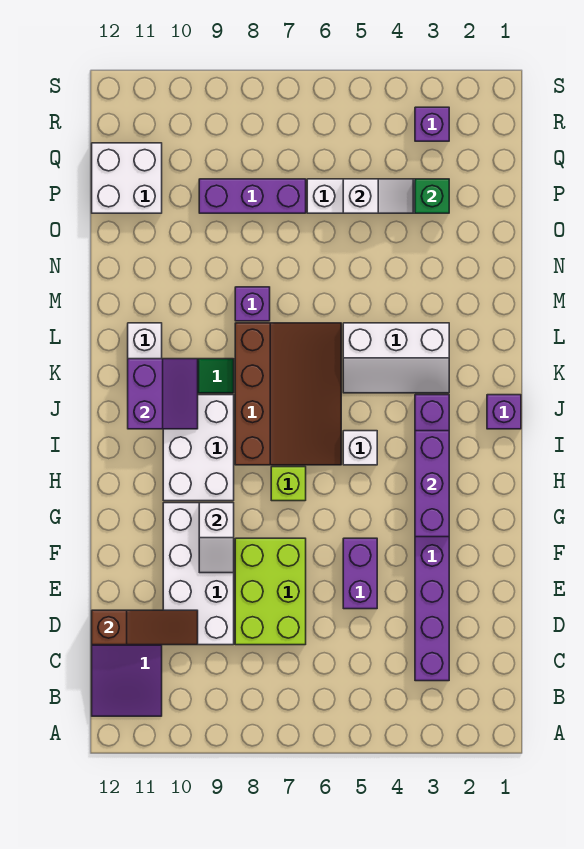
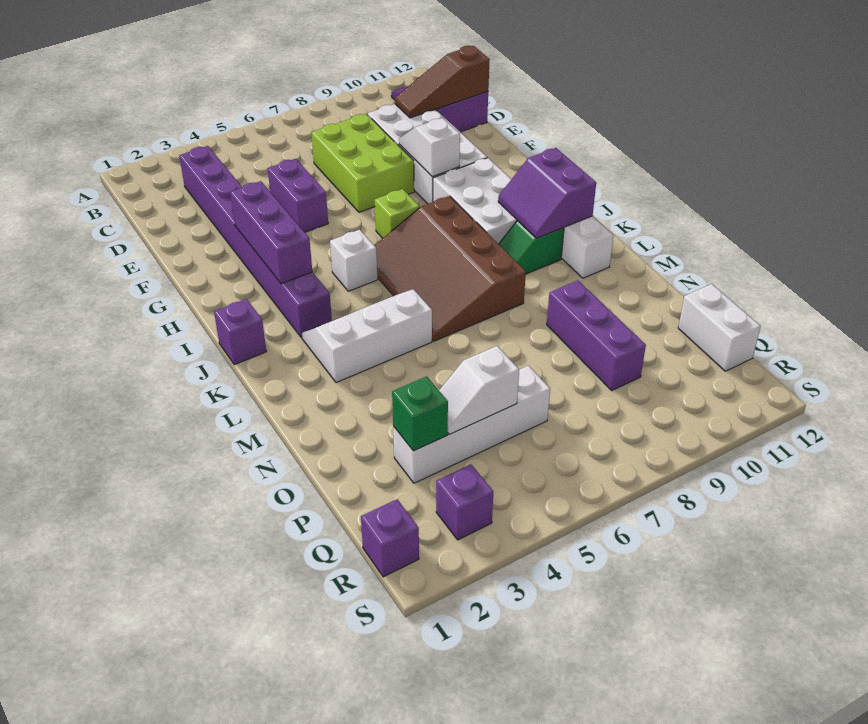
purple brick M8 level 1 -> purple brick R1 level 1
purple brick P7:P9 level 1 -> purple brick N9:P9 level 1
white brick P11:Q12 level 1 -> white brick P12:Q12 level 1

